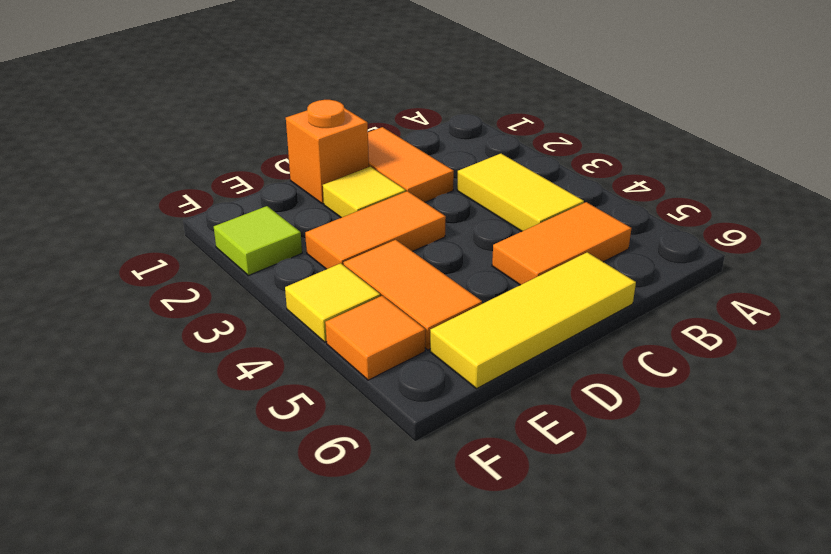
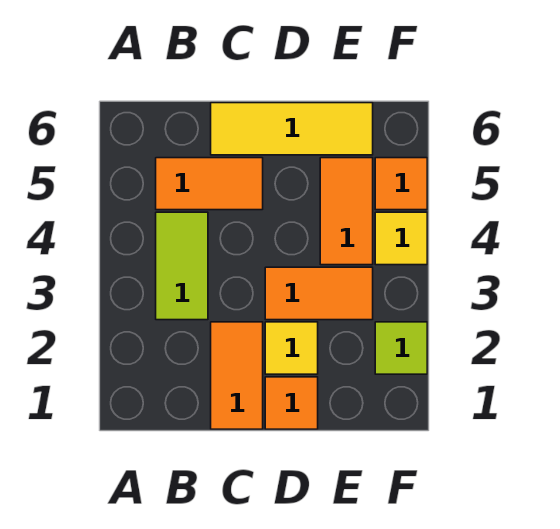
yellow tile B3:B4 level 1 -> lime tile B3:B4 level 1
orange brick D1 level 1 -> orange tile D1 level 1

